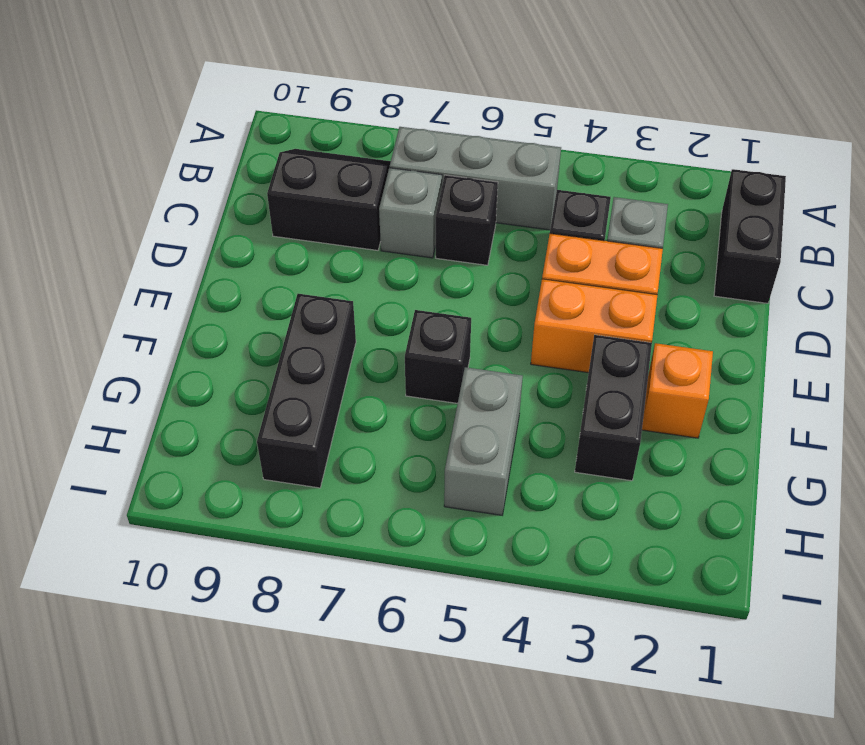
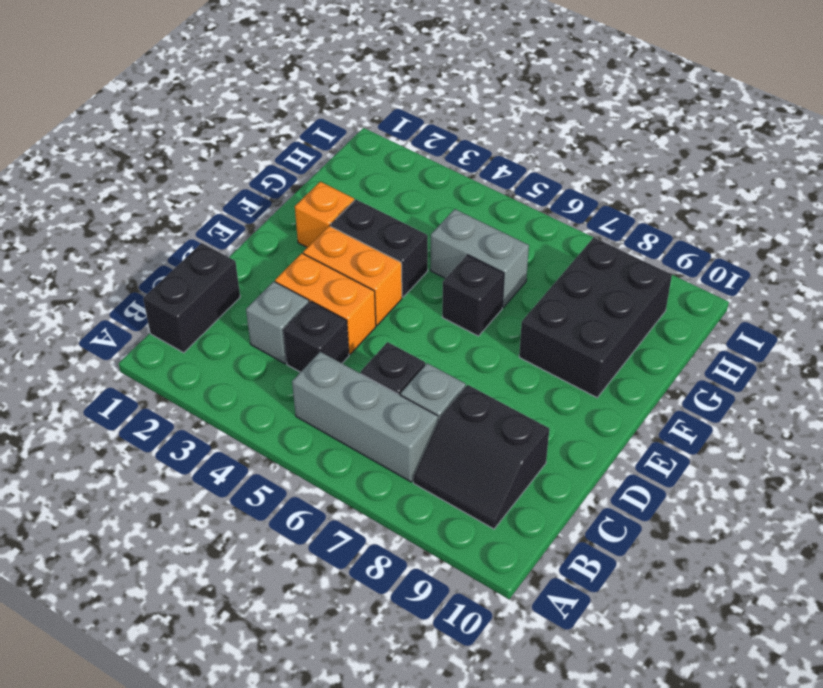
black brick F3:G3 level 1 -> black brick F3:F4 level 1
black brick F8:H8 level 1 -> black brick F8:H9 level 1
grey brick G5:H5 level 1 -> grey brick G5:G6 level 1

